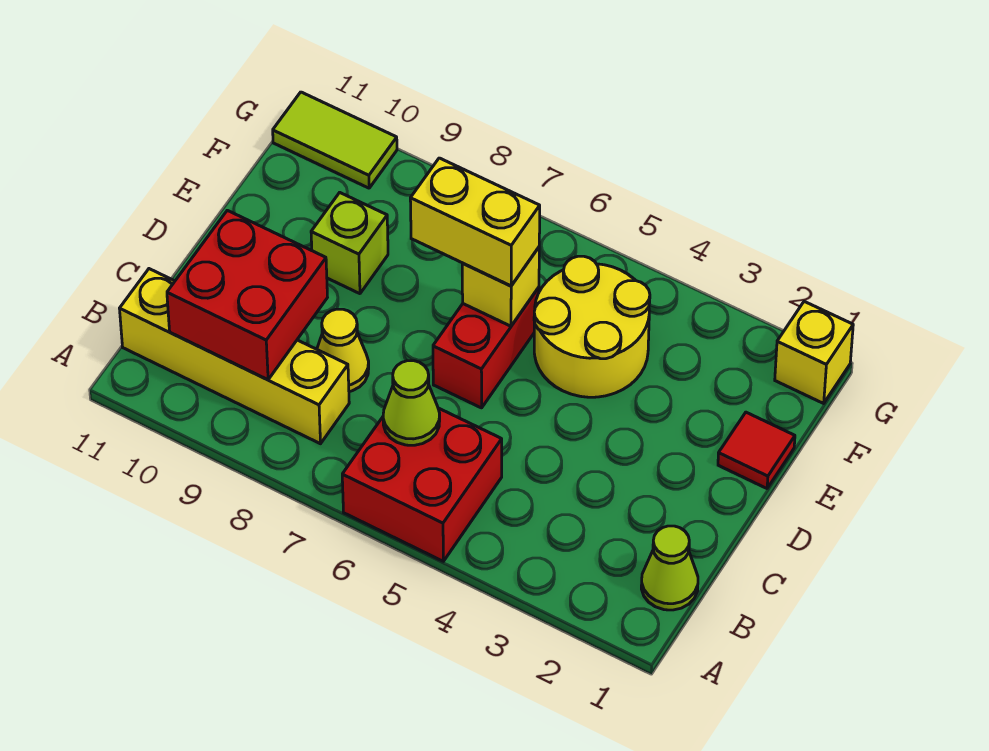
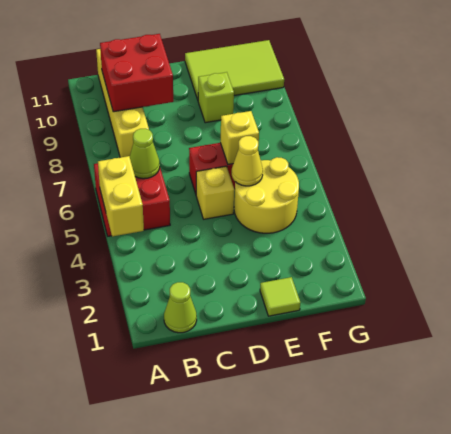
yellow cone C8 level 1 -> yellow cone E5 level 2
red tile E1 level 1 -> lime tile E1 level 1
yellow brick E6:E7 level 3 -> yellow brick A4:A5 level 2
yellow brick G1 level 1 -> yellow brick D5 level 1
lime tile G10:G11 level 1 -> lime tile E10:G11 level 1

